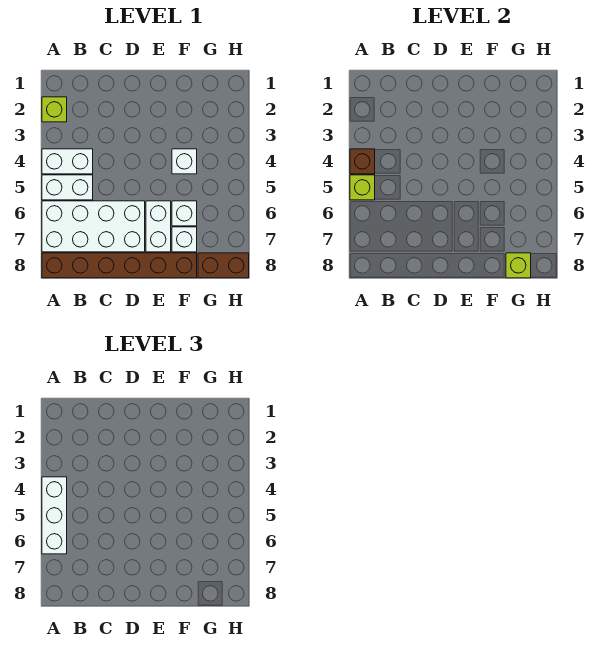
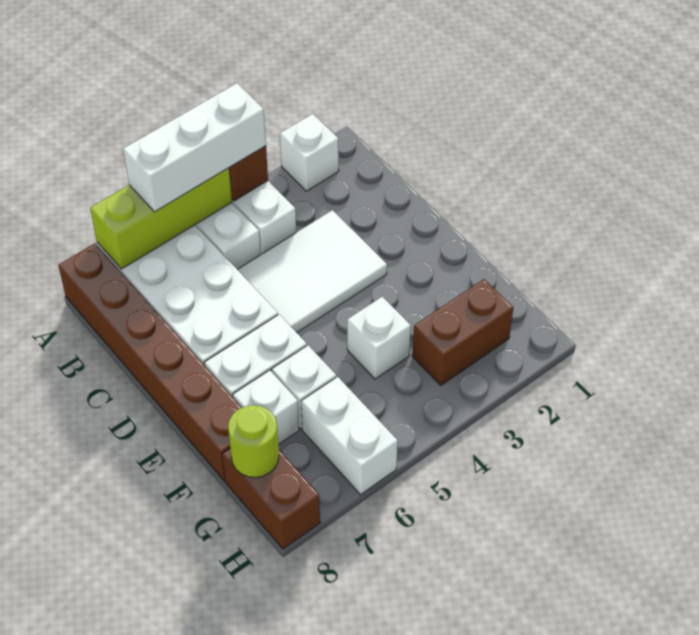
lime brick A2 level 1 -> white brick A2 level 1
lime brick A5 level 2 -> lime brick A5:A7 level 2
none -> white tile C3:D5 level 1
none -> brown brick G2:G3 level 1
none -> white brick G6:H6 level 1
lime brick G8 level 2 -> lime round brick G8 level 2

